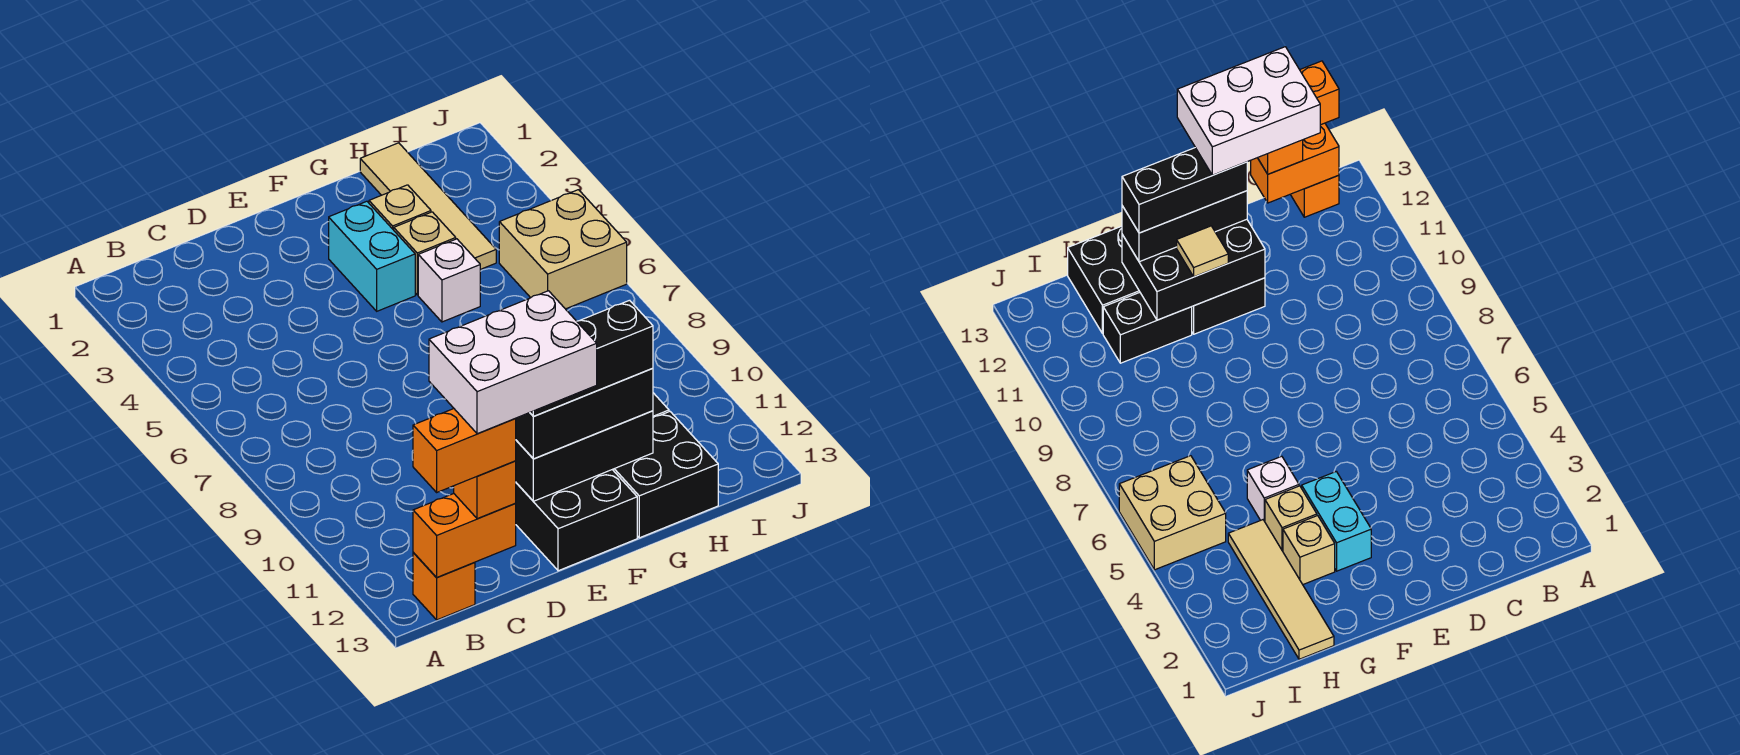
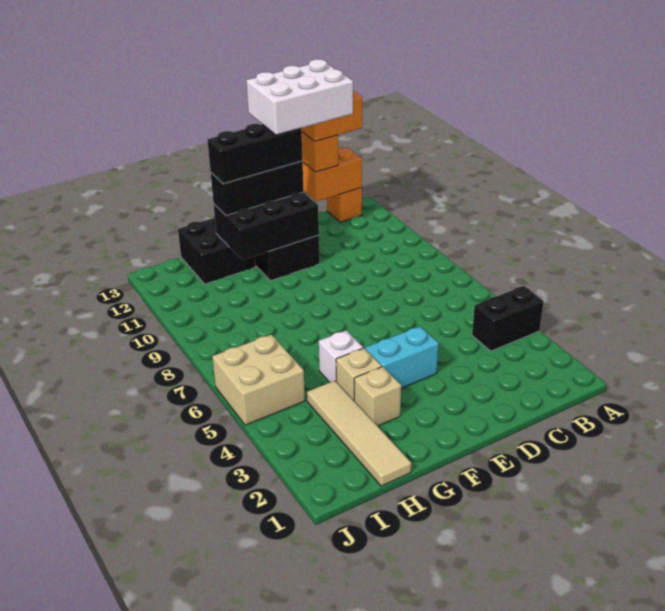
cyan brick F3:F4 level 1 -> cyan brick E4:F4 level 1
tan tile F11 level 3 -> none
black brick G11:H11 level 1 -> black brick A4:B4 level 1

